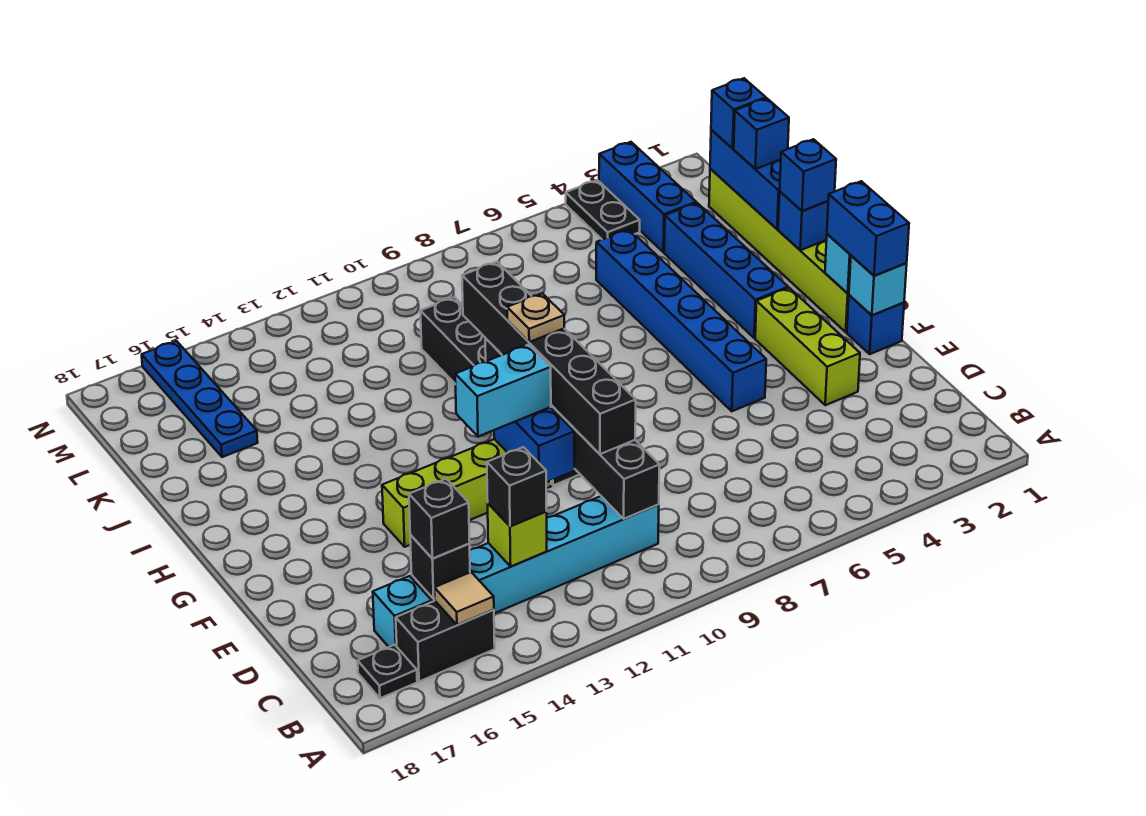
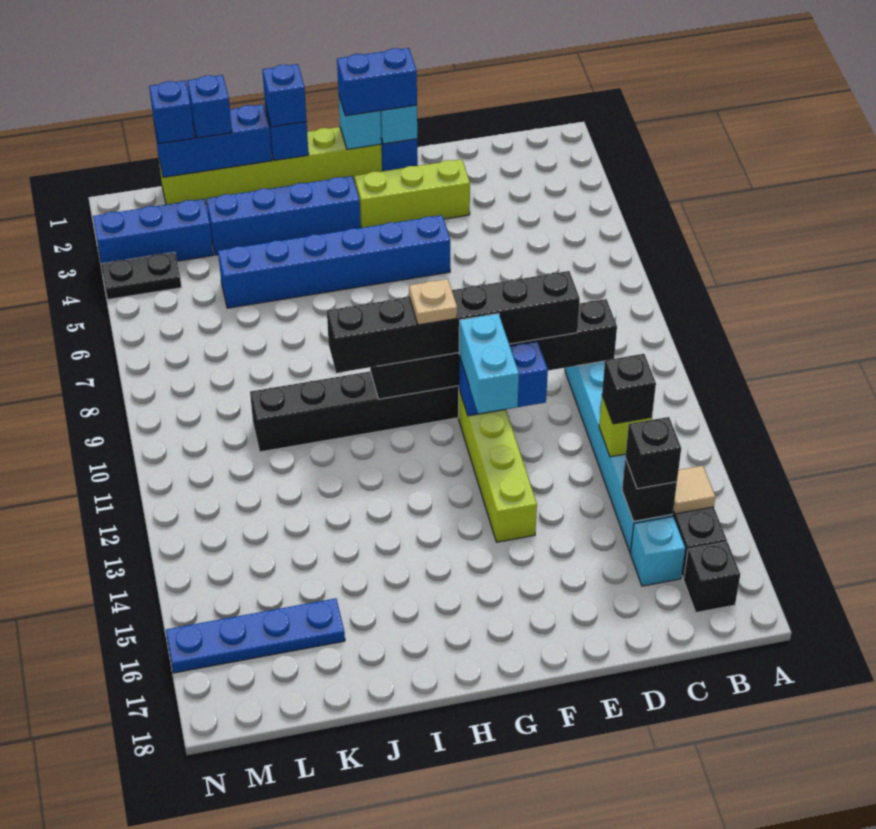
black plate B17 level 1 -> black brick B17 level 1

